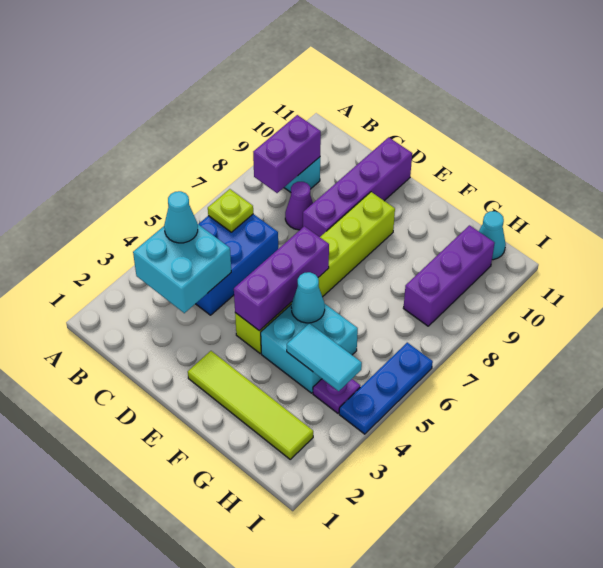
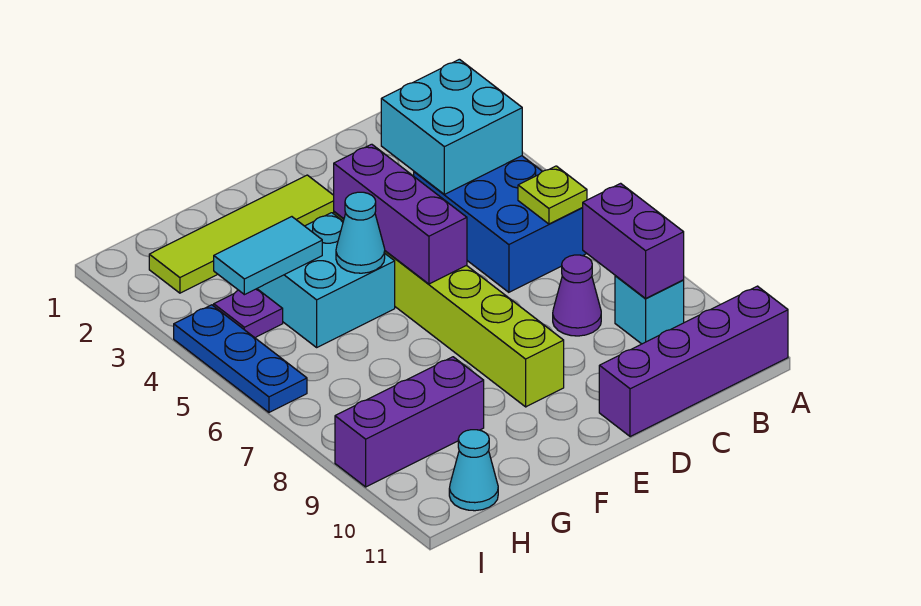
cyan cone B4 level 3 -> none
purple brick D8:D11 level 1 -> purple brick A11:D11 level 1
purple brick H8:H10 level 1 -> purple brick G9:I9 level 1

